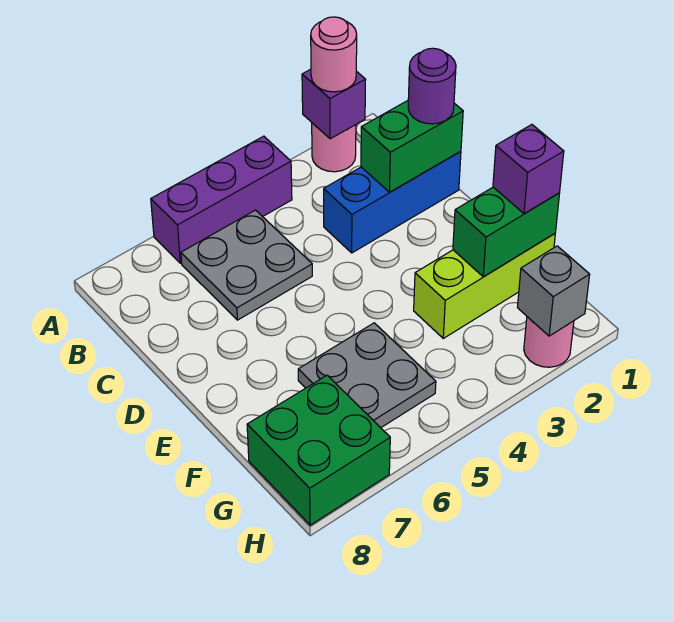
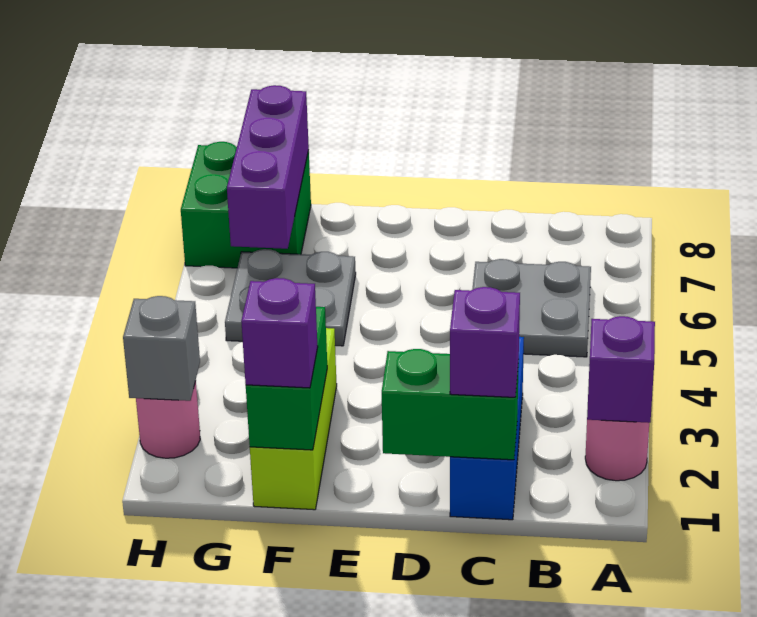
pink round brick A2 level 3 -> none
purple brick A4:A6 level 1 -> purple brick G6:G8 level 2
green brick C1:C2 level 2 -> green brick C1:D1 level 2
purple round brick C1 level 3 -> purple brick C1 level 3

